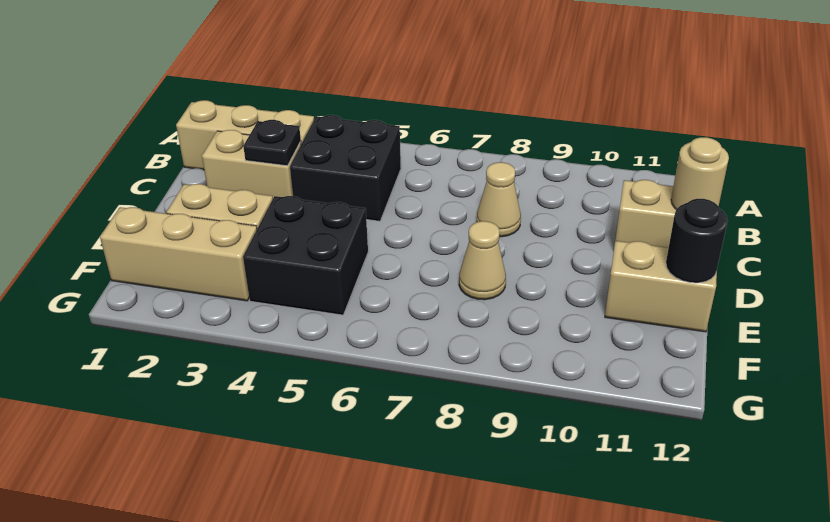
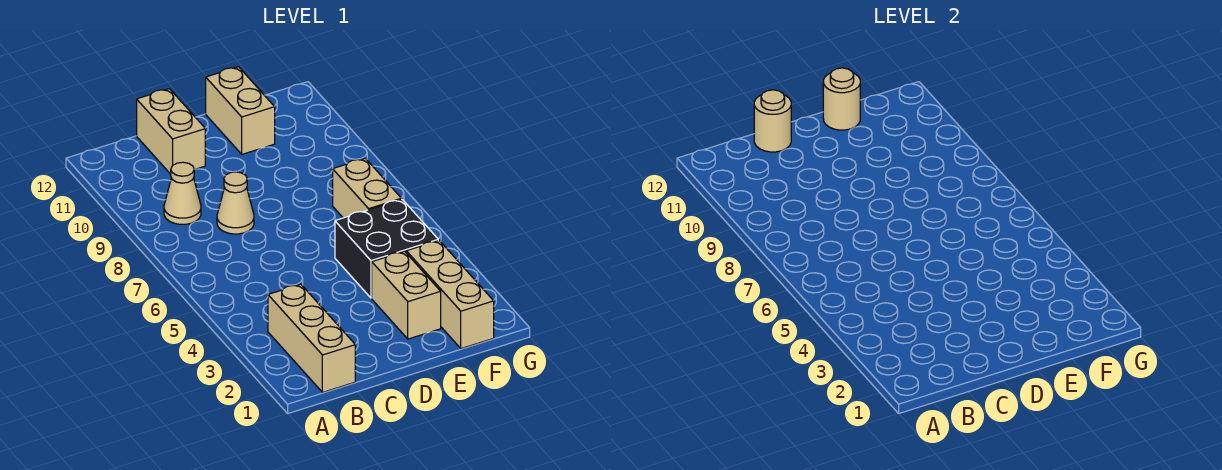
black brick B4:C5 level 1 -> none
tan brick C2:C3 level 1 -> tan brick F6:F7 level 1
black plate C3 level 2 -> none
tan cone E8 level 1 -> tan cone B9 level 1
black round brick E12 level 2 -> tan round brick E12 level 2

